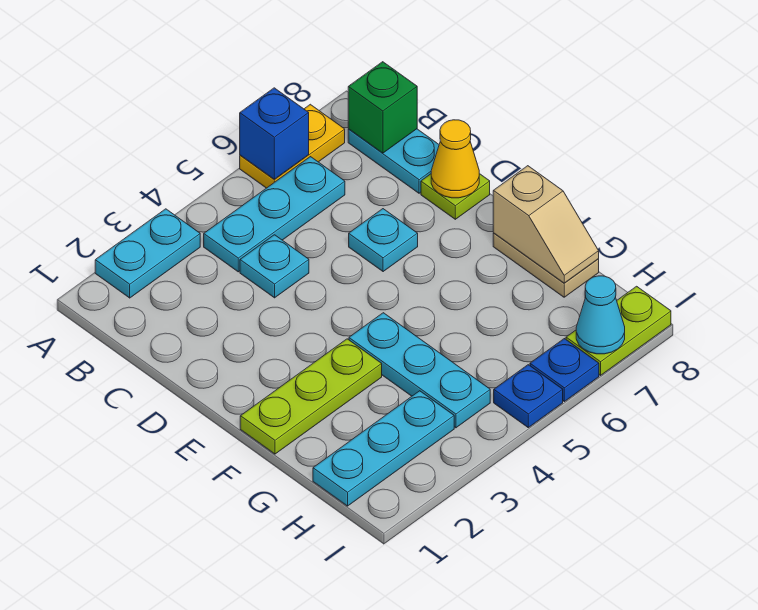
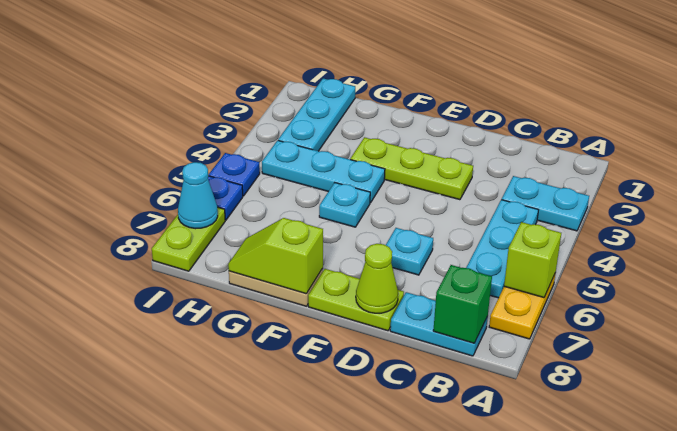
cyan plate A2:A3 level 1 -> cyan plate A3:B3 level 1
blue brick A6 level 2 -> lime brick A6 level 2
cyan plate C4 level 1 -> cyan plate F5 level 1
lime plate D8 level 1 -> lime plate D8:E8 level 1
yellow cone D8 level 2 -> lime cone D8 level 2
lime plate F1:F3 level 1 -> lime plate D3:F3 level 1
tan slope F8:G8 level 2 top F -> lime slope F8:G8 level 2 top F

